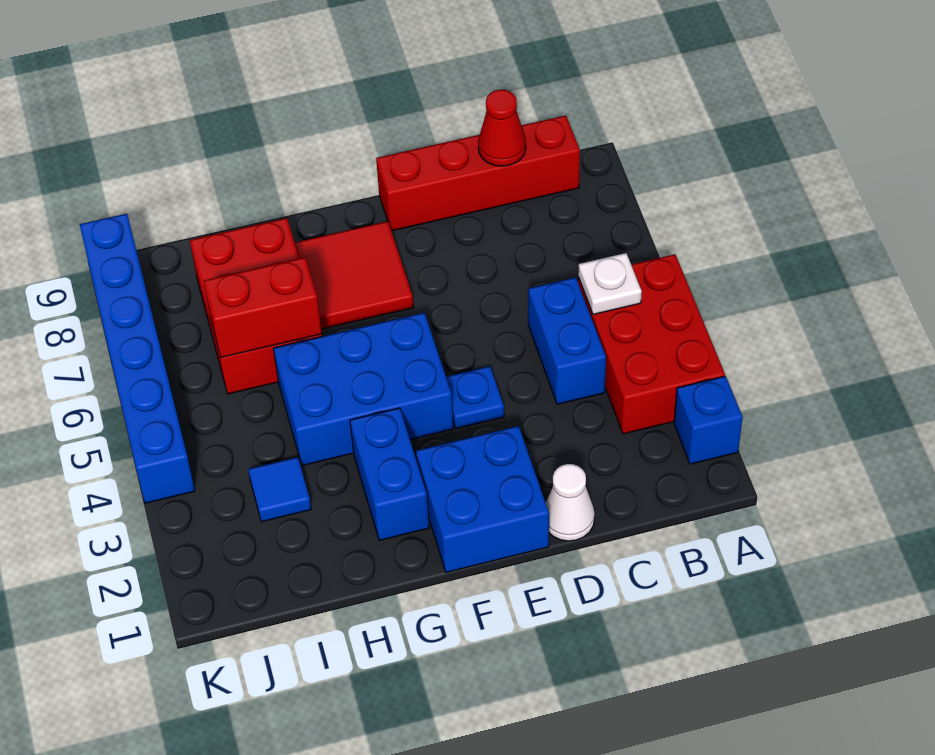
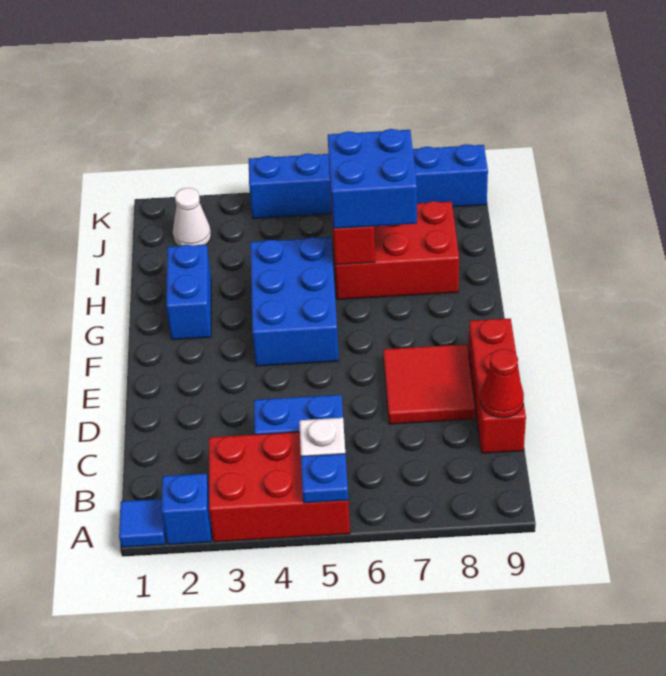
red brick B9:E9 level 1 -> red brick C9:E9 level 1
white cone D1 level 1 -> white cone J2 level 1
blue brick E1:F2 level 1 -> blue brick H6:I7 level 3
blue plate E4 level 1 -> blue plate A5 level 2
red tile F7:G8 level 1 -> red tile D7:E8 level 1
blue brick G2:G3 level 1 -> blue brick G2:H2 level 1
blue tile I3 level 1 -> blue tile A1 level 1

